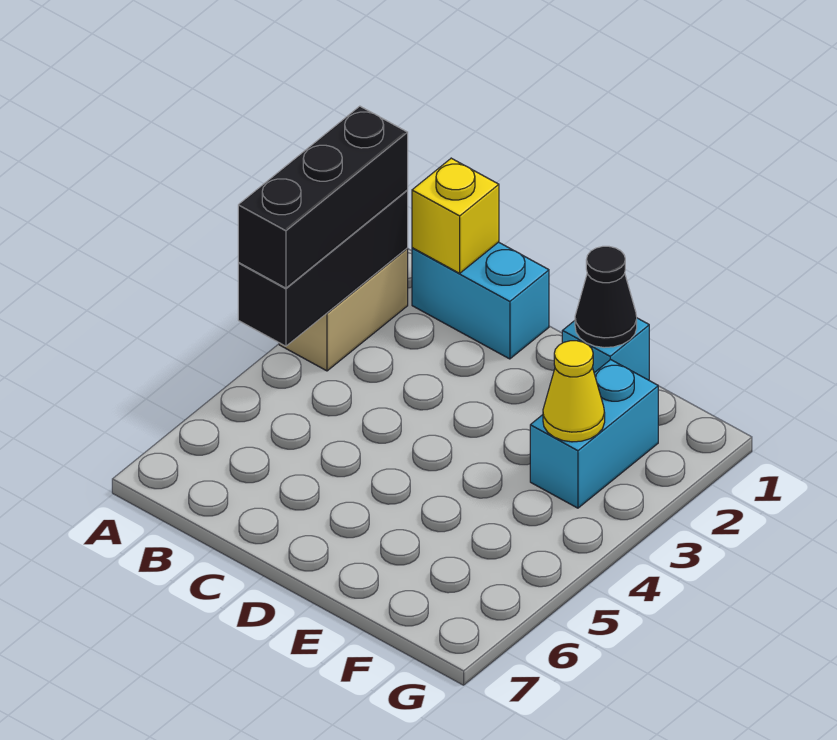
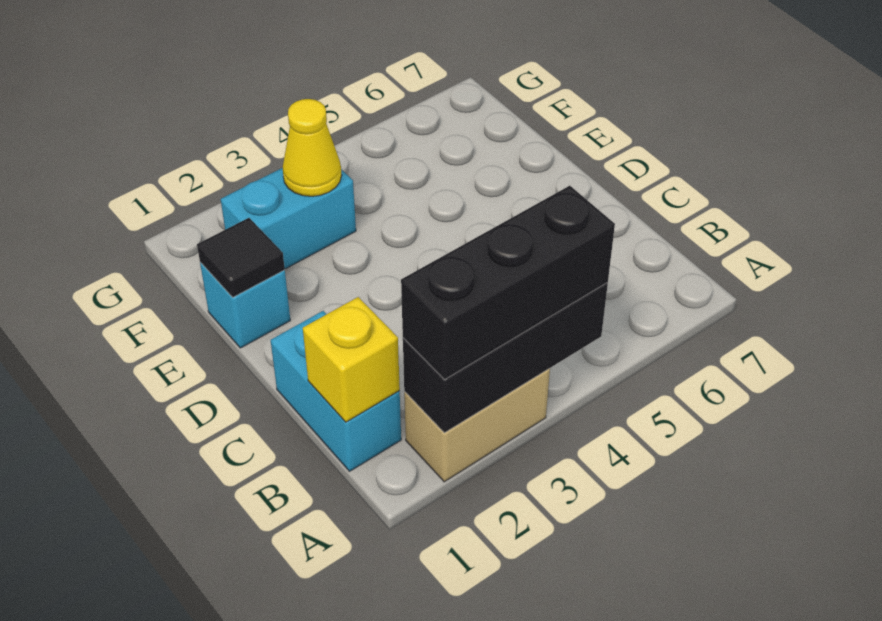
black cone E1 level 2 -> black tile E1 level 2

